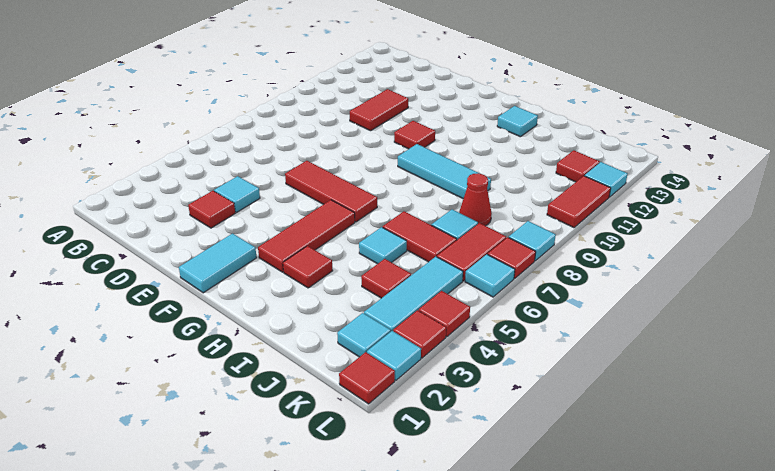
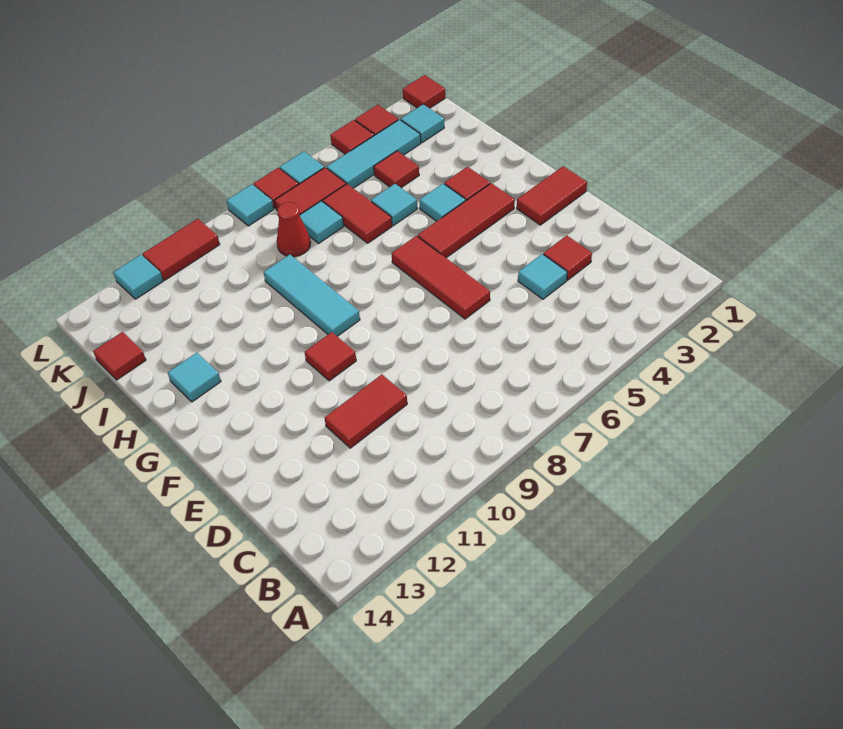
cyan tile F1:F2 level 1 -> red tile F1:F2 level 1
red tile K12 level 1 -> red tile J14 level 1
cyan tile L2 level 1 -> cyan tile H4 level 1

